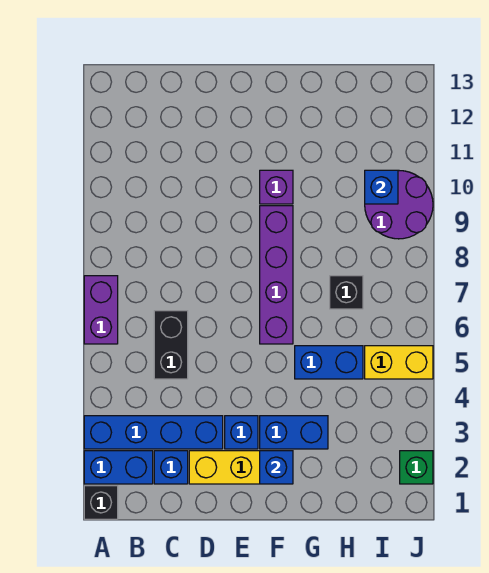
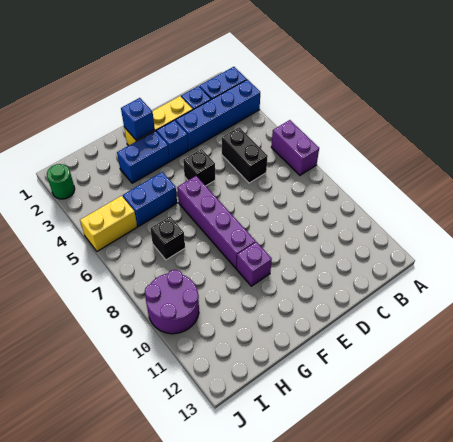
black brick A1 level 1 -> black brick E5 level 1
blue brick I10 level 2 -> none
green brick J2 level 1 -> green round brick J2 level 1

